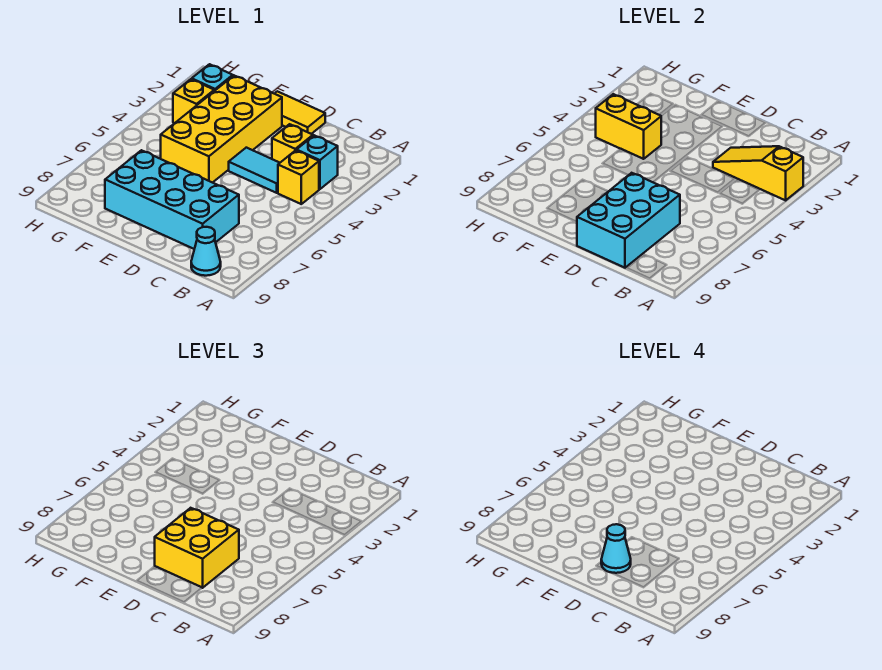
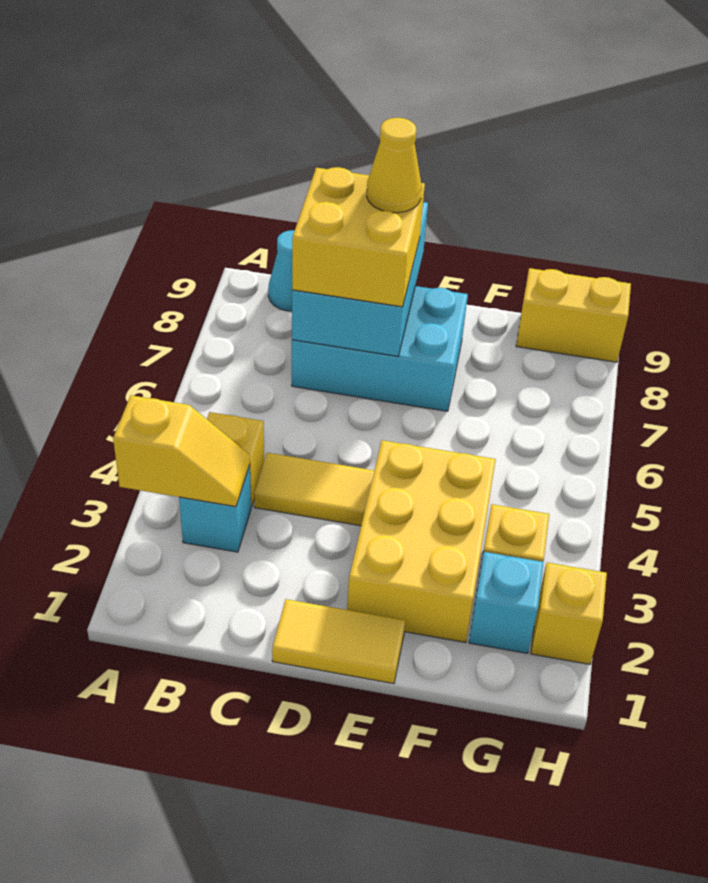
yellow slope A3:C3 level 2 top A -> yellow slope A3:B3 level 2 top A
yellow brick C3 level 1 -> yellow brick H2 level 1
cyan tile C4:D4 level 1 -> yellow tile C4:D4 level 1
cyan brick C7:F8 level 1 -> cyan brick C7:E8 level 1
cyan cone D8 level 4 -> yellow cone D8 level 4
yellow brick E2:F5 level 1 -> yellow brick E2:F4 level 1
yellow brick F4:G4 level 2 -> yellow brick G9:H9 level 1

